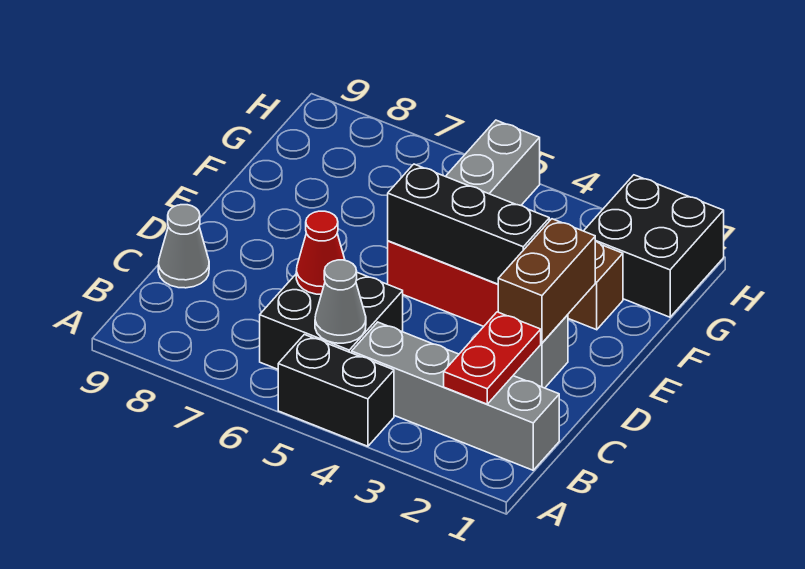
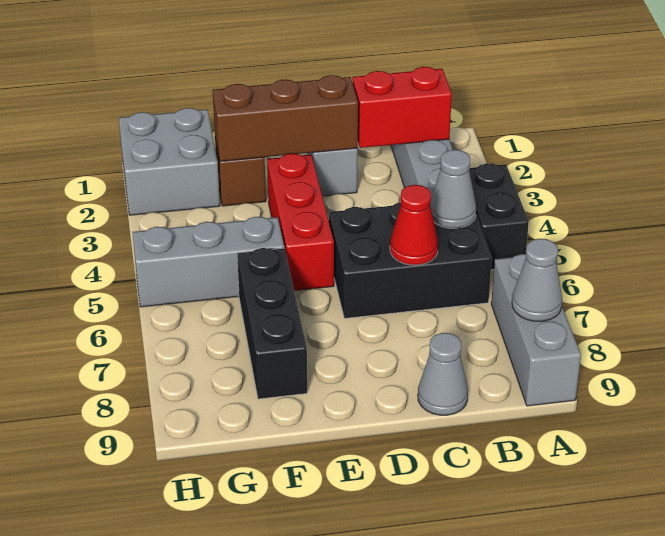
none -> grey brick A7:A9 level 1
none -> grey cone A8 level 2
red plate B2:C2 level 2 -> red brick B2:C2 level 2
black brick B5:C6 level 1 -> black brick B5:D6 level 1
brown brick D2:E2 level 2 -> brown brick D2:F2 level 2
black brick E3:E5 level 2 -> black brick F6:F8 level 1
black brick G1:H2 level 1 -> grey brick G1:H2 level 1

